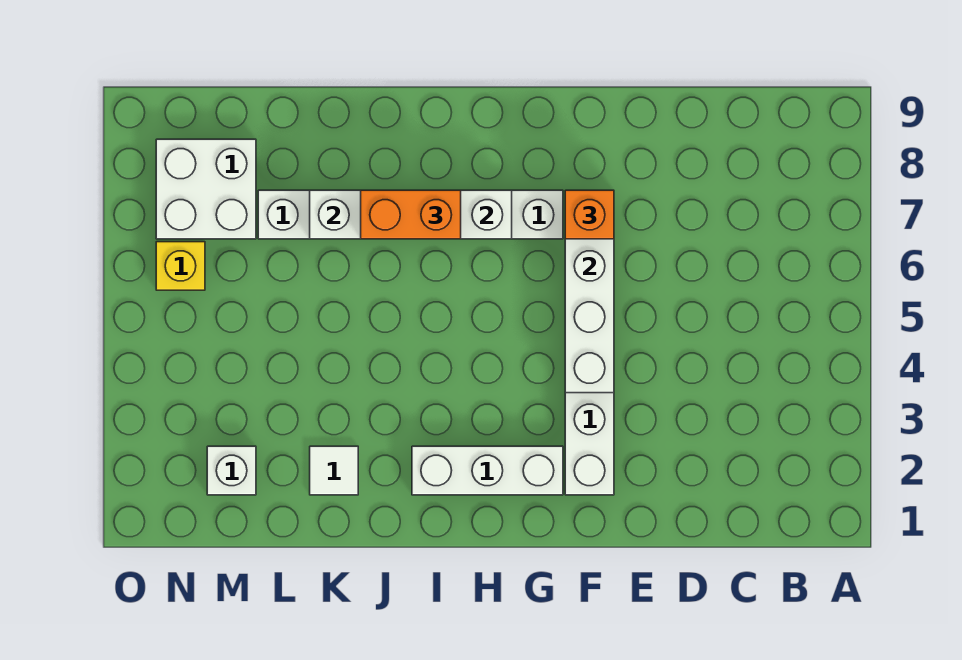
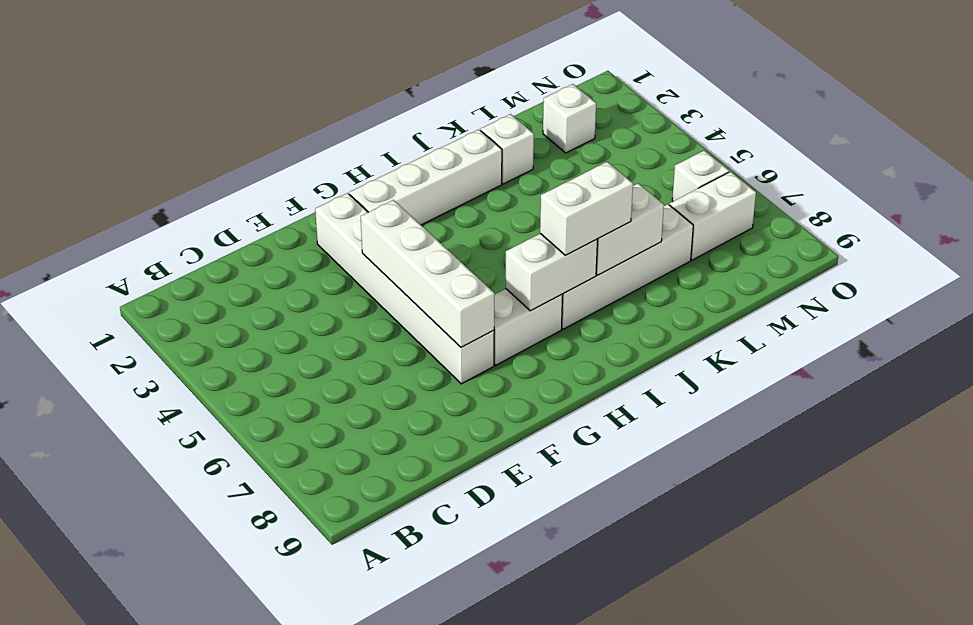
orange brick F7 level 3 -> none
white brick G2:I2 level 1 -> white brick G2:J2 level 1
orange brick I7:J7 level 3 -> white brick I7:J7 level 3
white tile K2 level 1 -> white brick K2 level 1
white brick M7:N8 level 1 -> white brick M7:N7 level 1
yellow brick N6 level 1 -> white brick N6 level 1

